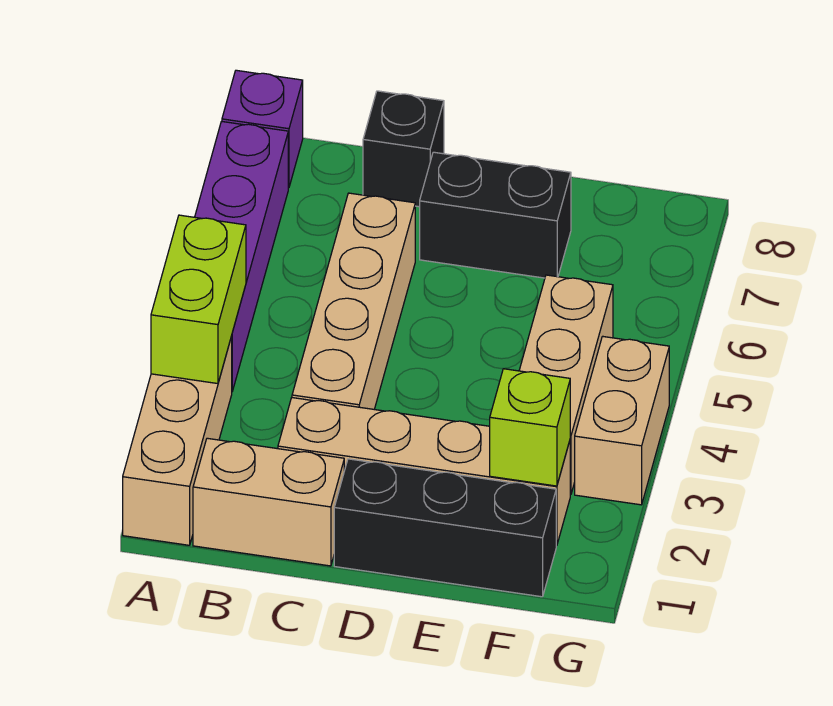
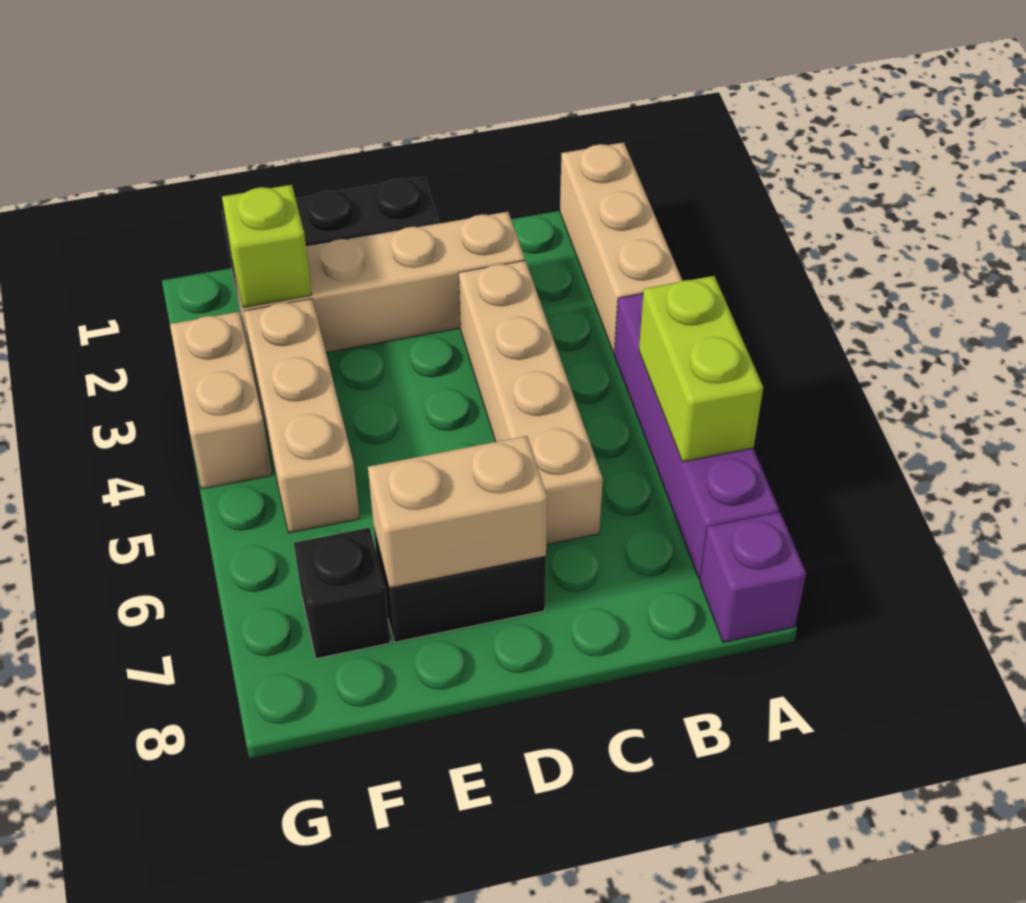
lime brick A3:A4 level 2 -> lime brick A5:A6 level 2
tan brick B1:C1 level 1 -> tan brick D7:E7 level 2
black brick C8 level 1 -> black brick F7 level 1

